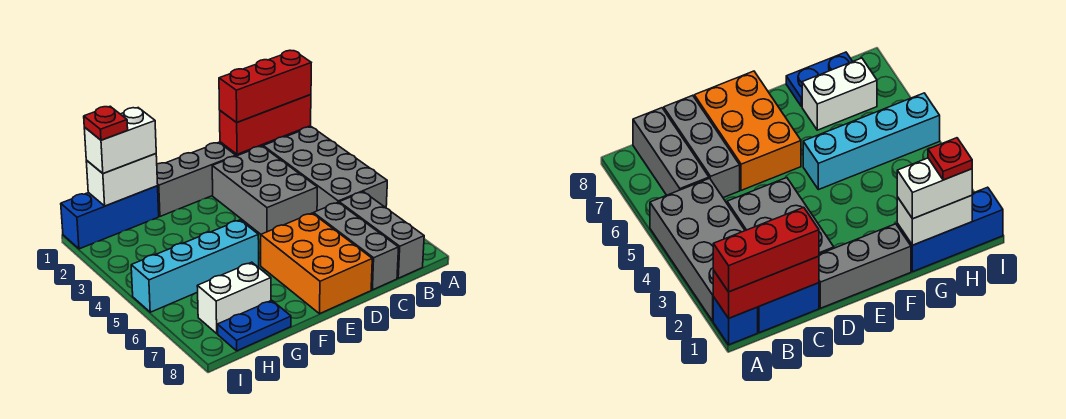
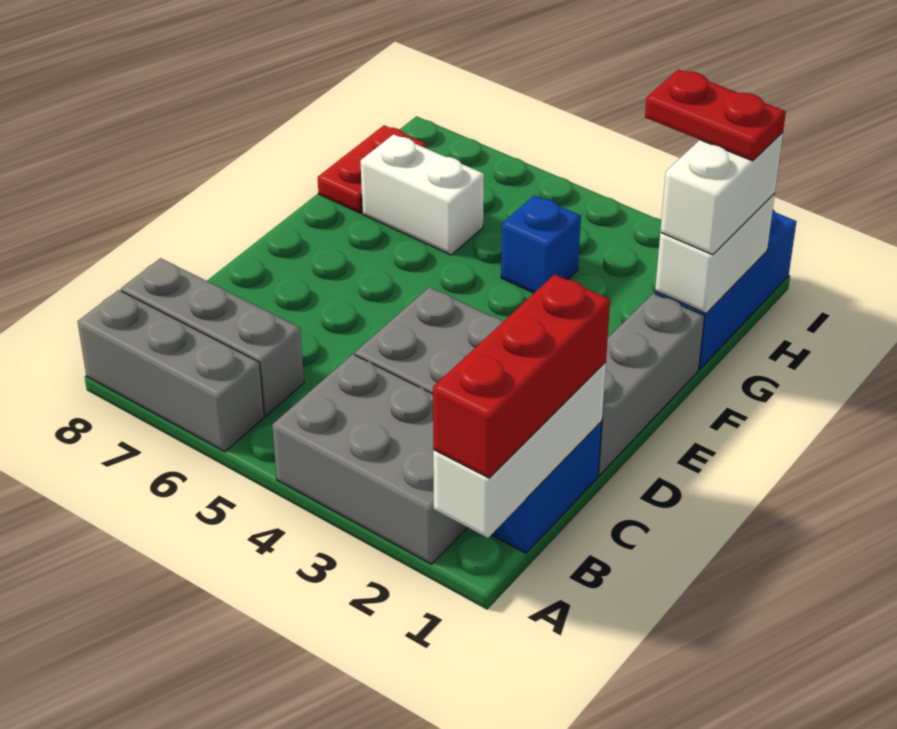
blue brick A1 level 1 -> blue brick G4 level 1
red brick A1:C1 level 2 -> white brick A1:C1 level 2
grey brick A2:B5 level 1 -> grey brick A2:B4 level 1
grey brick C6:C8 level 1 -> grey brick A6:A8 level 1
orange brick D6:E8 level 1 -> none
cyan brick F5:I5 level 1 -> none
white brick G7:H7 level 1 -> white brick G6:G7 level 1
blue plate G8:H8 level 1 -> red plate G8:H8 level 1
red plate H1 level 4 -> red plate H1:H2 level 4

